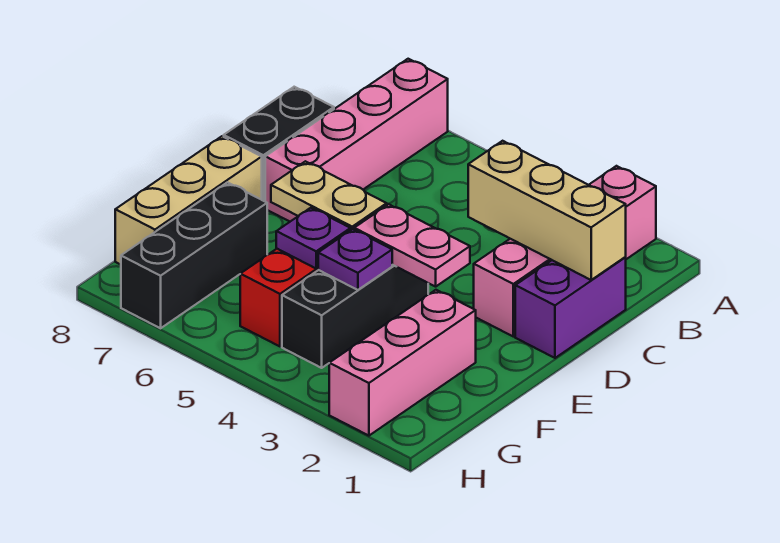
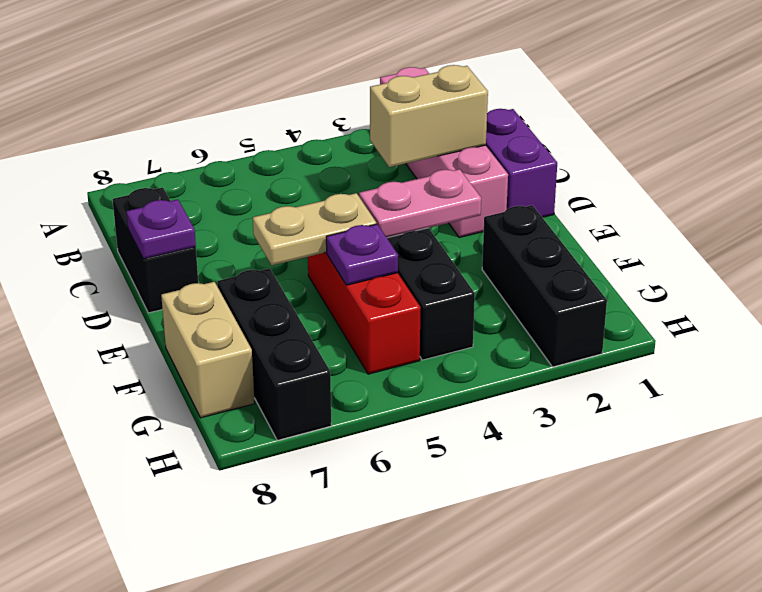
pink brick A7:D7 level 1 -> none
tan brick C1:C3 level 2 -> tan brick C2:C3 level 2
tan brick E8:G8 level 1 -> tan brick F8:G8 level 1
pink brick F2:H2 level 1 -> black brick F2:H2 level 1
purple plate F4 level 2 -> purple plate D8 level 2

